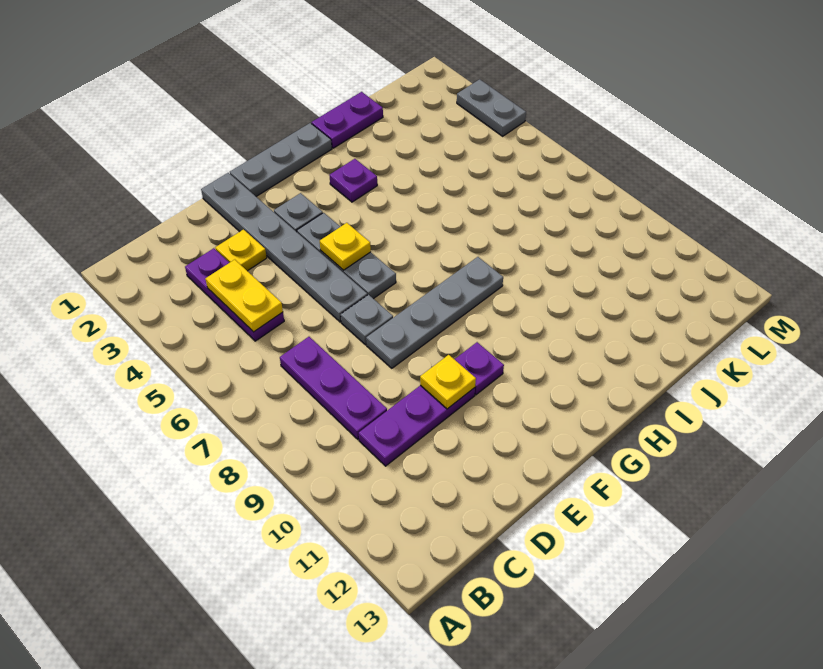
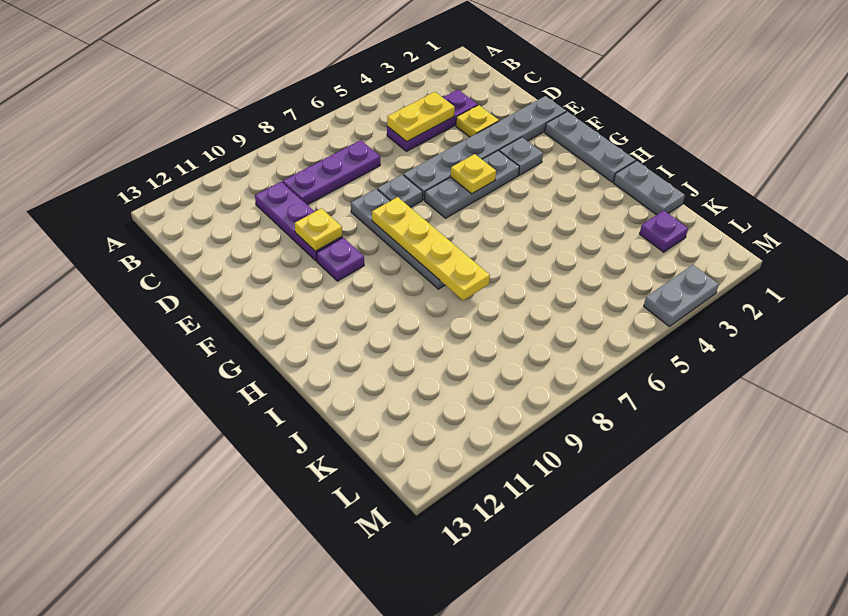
none -> yellow plate F8:I8 level 2
purple plate H3 level 1 -> purple plate K2 level 1
purple plate I1:J1 level 1 -> grey plate I1:J1 level 1

